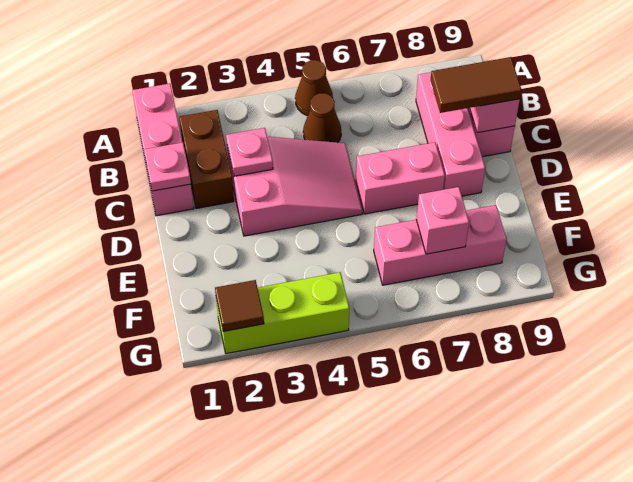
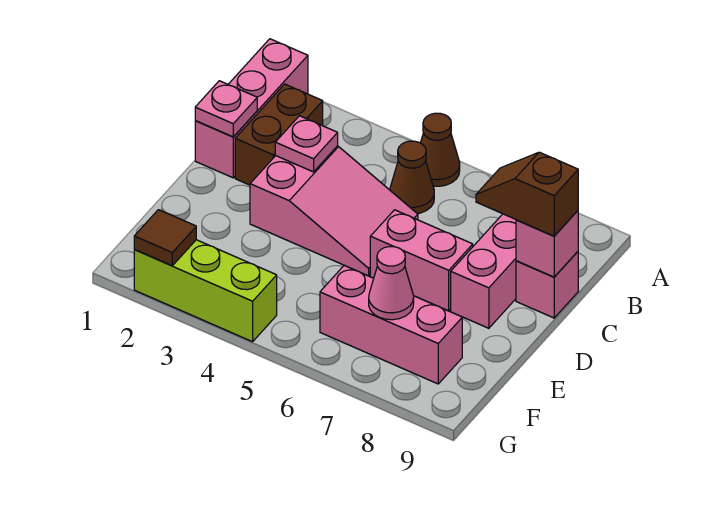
brown tile C8:C9 level 3 -> brown slope C8:C9 level 3 top 9
pink brick F7 level 2 -> pink cone F7 level 2

